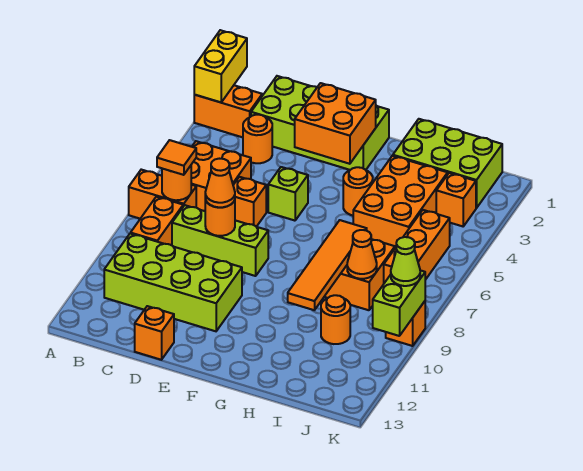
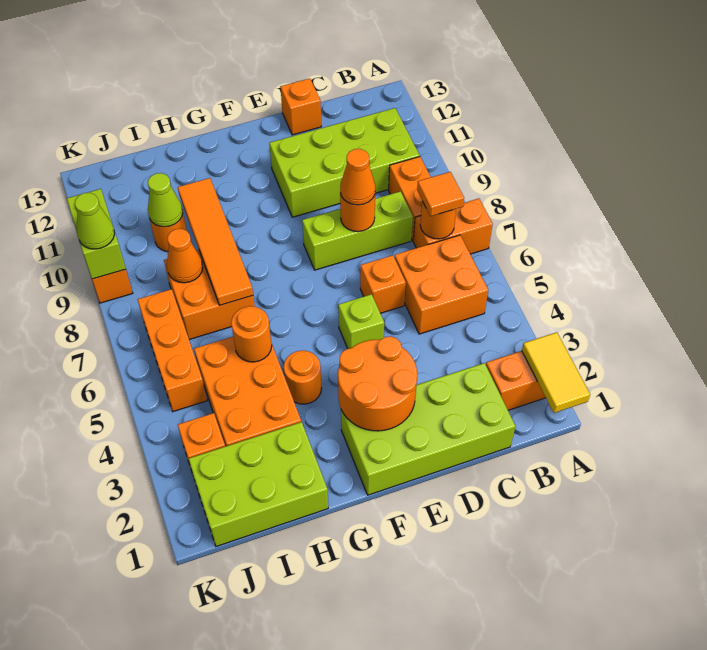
yellow brick A1:A2 level 2 -> yellow tile A1:A2 level 2
orange round brick C3 level 1 -> orange round brick H5 level 2
orange brick E2:F3 level 2 -> orange round brick E2:F3 level 2
none -> lime cone I10 level 2

